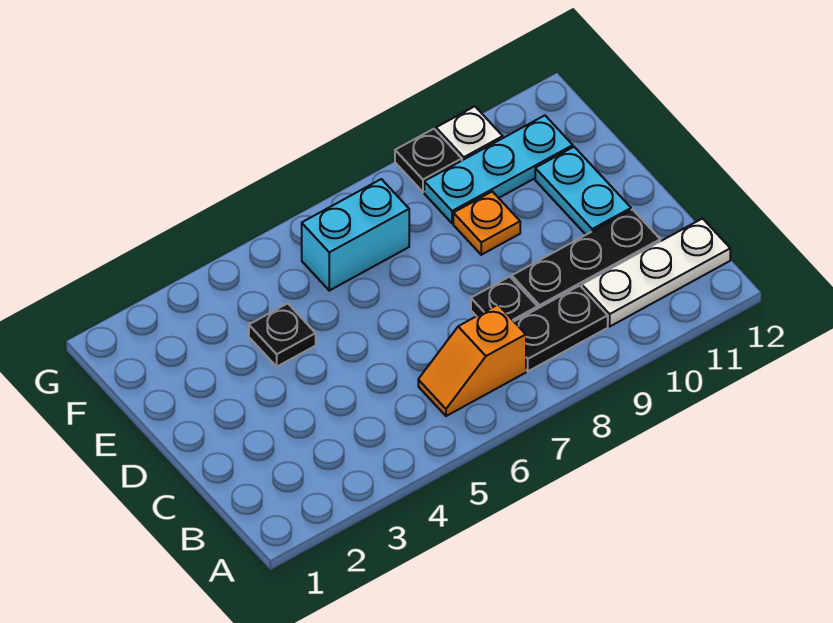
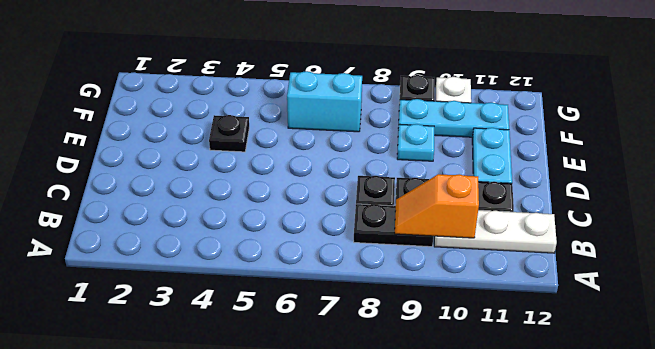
orange slope B6:B7 level 1 top 7 -> orange slope B9:B10 level 2 top 10
orange plate E9 level 1 -> cyan plate E9 level 1

